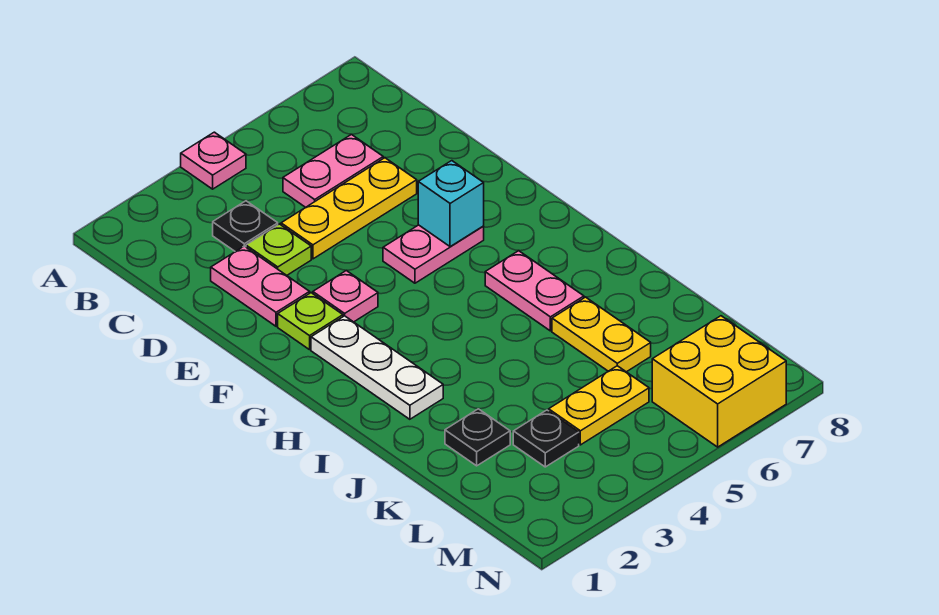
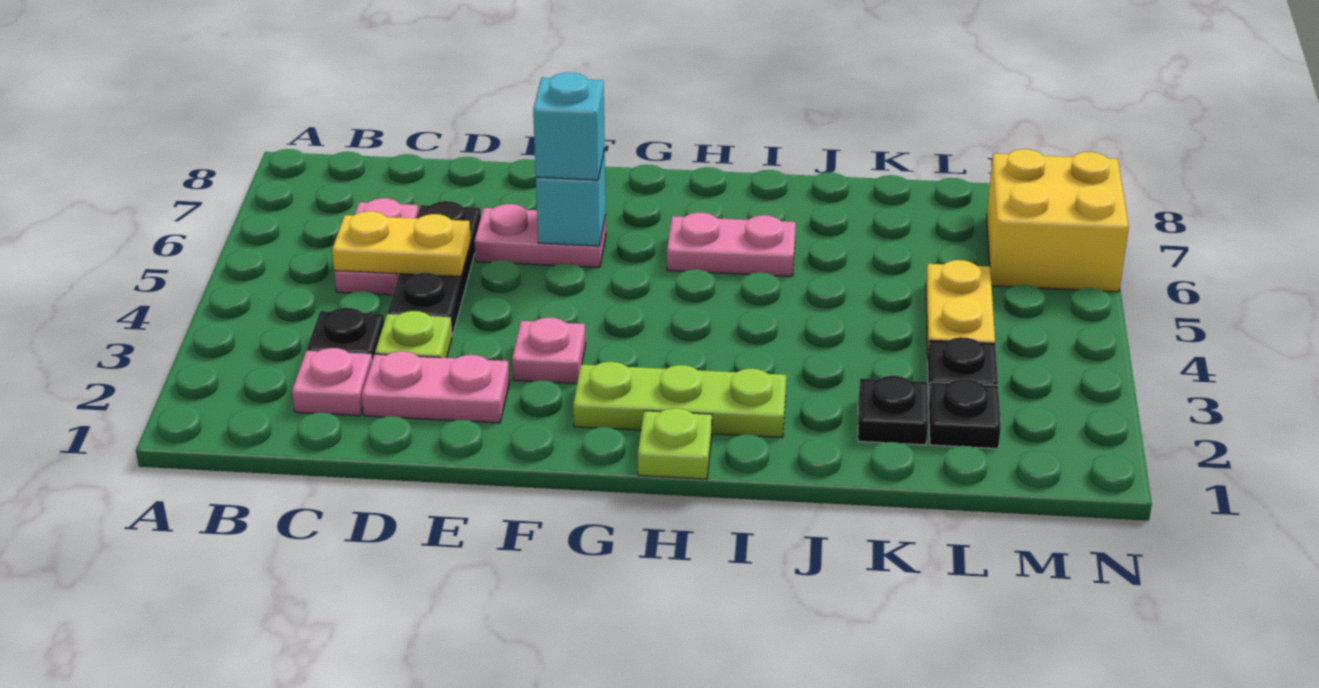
pink plate A4 level 1 -> pink plate C2 level 1
yellow plate D4:D6 level 1 -> black plate D4:D6 level 1
lime plate F2 level 1 -> lime plate H1 level 1
pink plate F5:F6 level 1 -> pink plate E6:F6 level 1
none -> cyan brick F6 level 3
white plate G2:I2 level 1 -> lime plate G2:I2 level 1
yellow plate J6:K6 level 1 -> yellow plate C5:D5 level 2
none -> black plate L2 level 1

